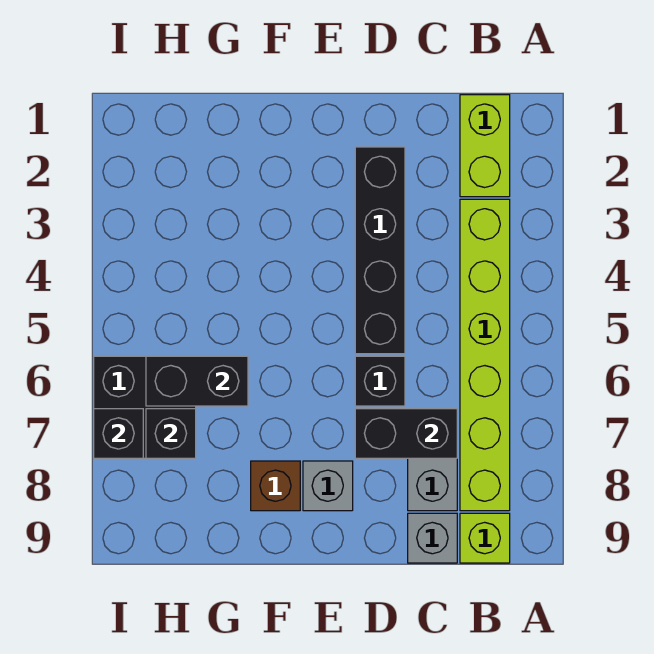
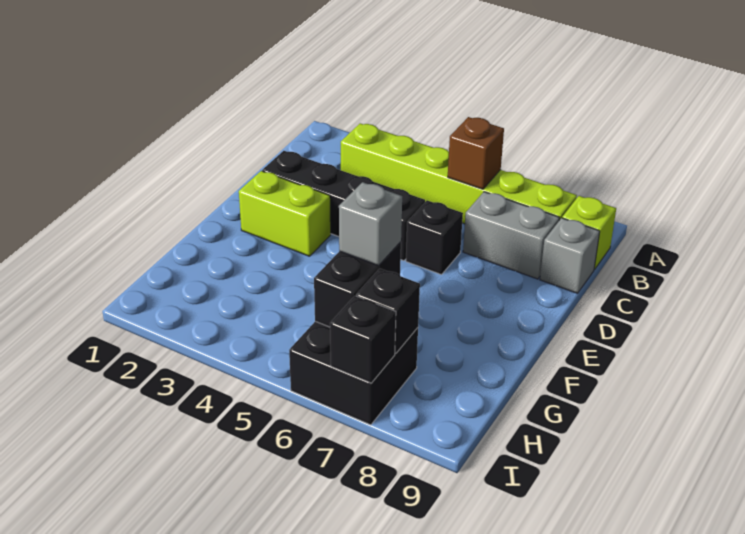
lime brick B1:B2 level 1 -> lime brick E2:E3 level 1
black brick C7:D7 level 2 -> none
grey brick E8 level 1 -> grey brick G6 level 3
brown brick F8 level 1 -> brown brick B6 level 2

